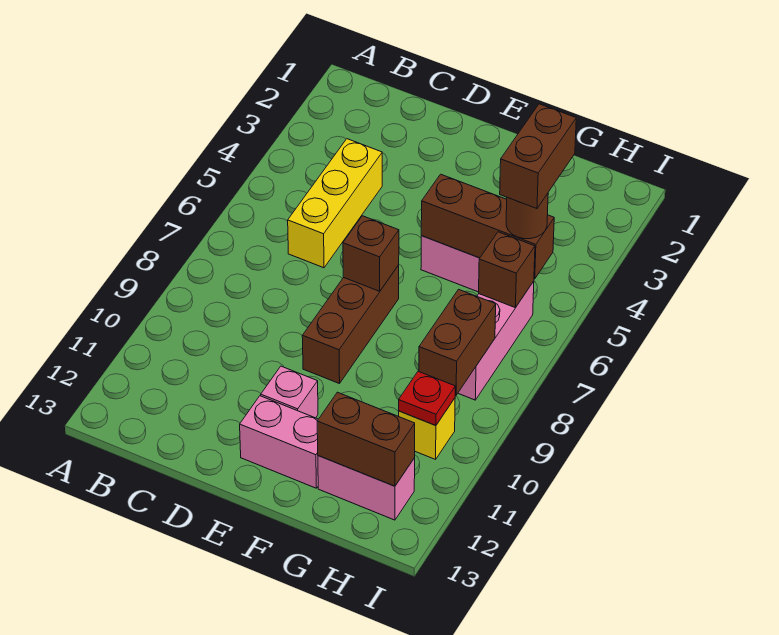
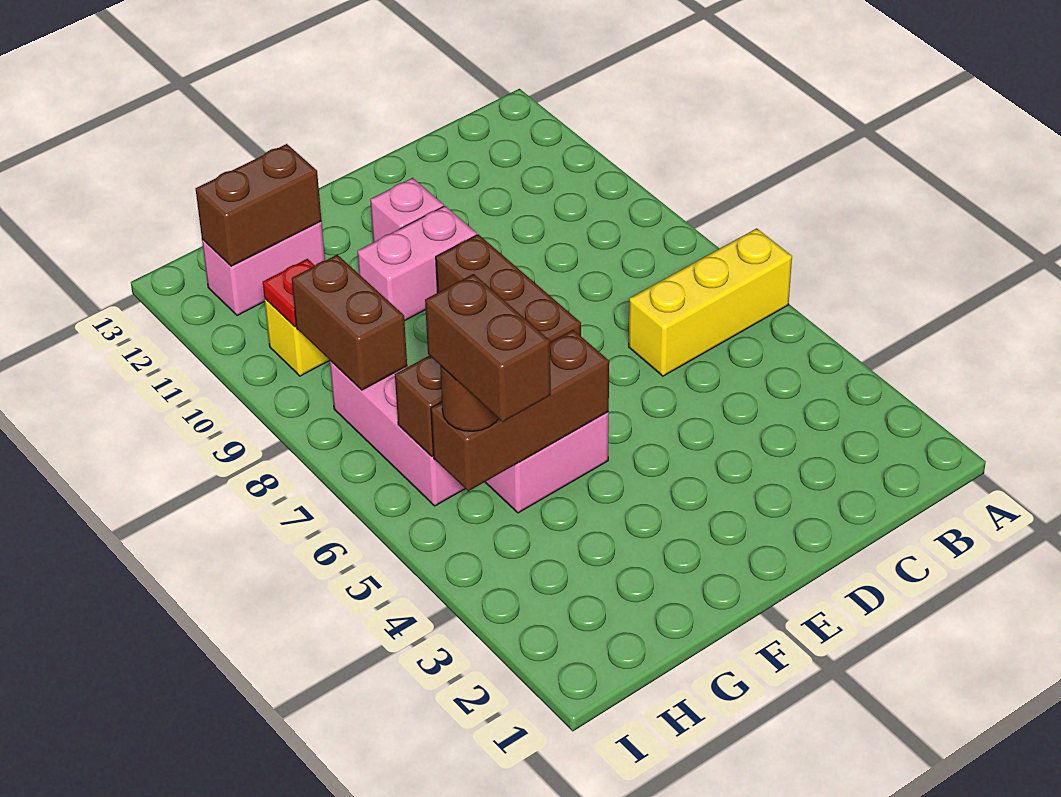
yellow brick C4:C6 level 1 -> yellow brick A6:C6 level 1
brown brick E7 level 2 -> none
pink brick E12:F12 level 1 -> pink brick E10:F10 level 1

